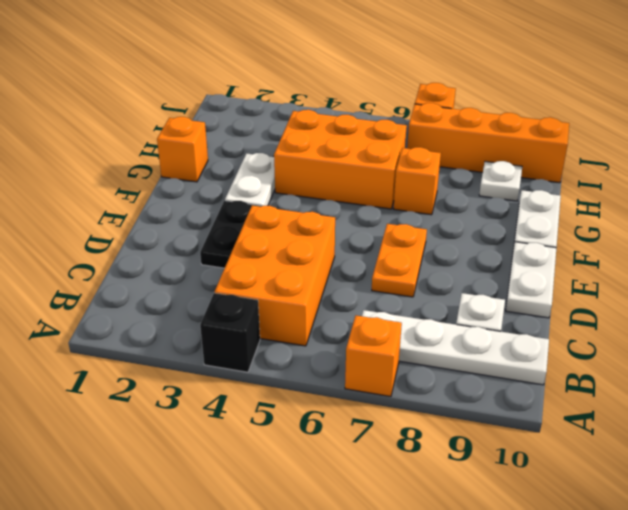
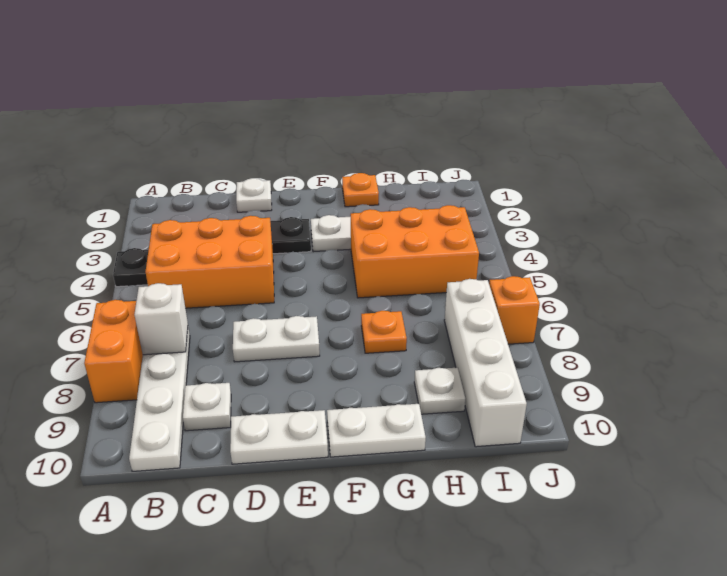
black brick A4 level 1 -> black plate A4 level 1
orange brick A7 level 1 -> orange brick A7:A8 level 1
none -> white brick B7 level 2
none -> white plate D1 level 1
orange plate D7:E7 level 1 -> white plate D7:E7 level 1
orange brick G1 level 1 -> orange plate G1 level 1
orange brick G4:H6 level 1 -> orange brick G4:I5 level 1
orange brick G7 level 1 -> orange plate G7 level 1
orange brick I7:I10 level 1 -> white brick I7:I10 level 1

